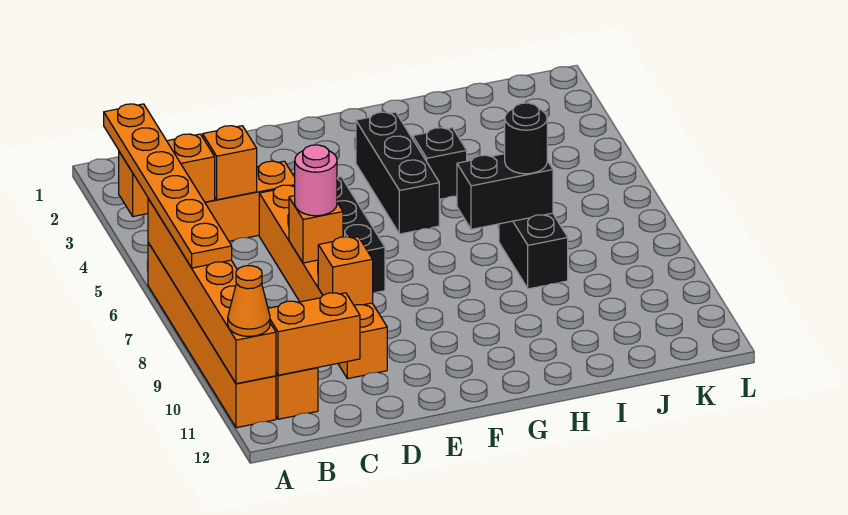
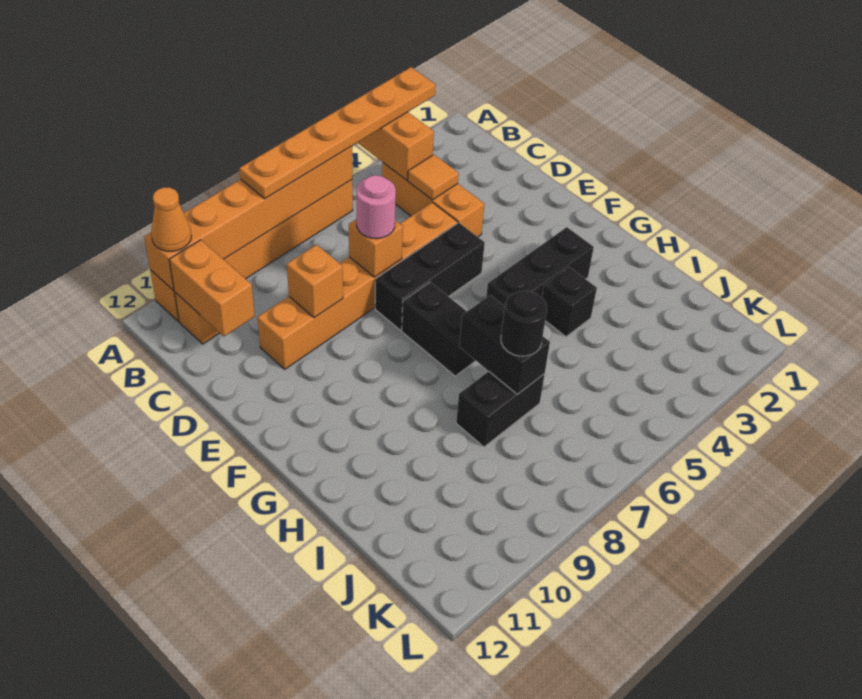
orange brick C4 level 2 -> orange tile C4 level 2
none -> black brick F7:G7 level 1

